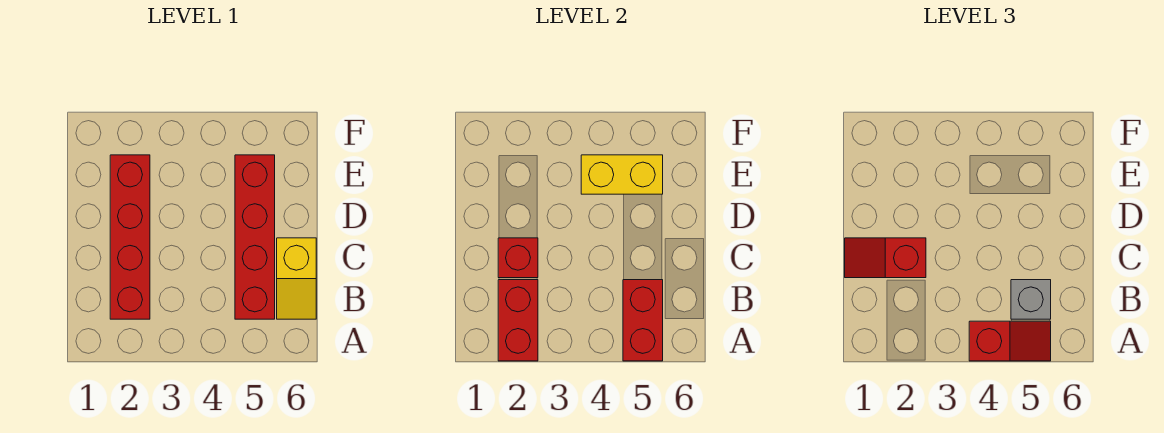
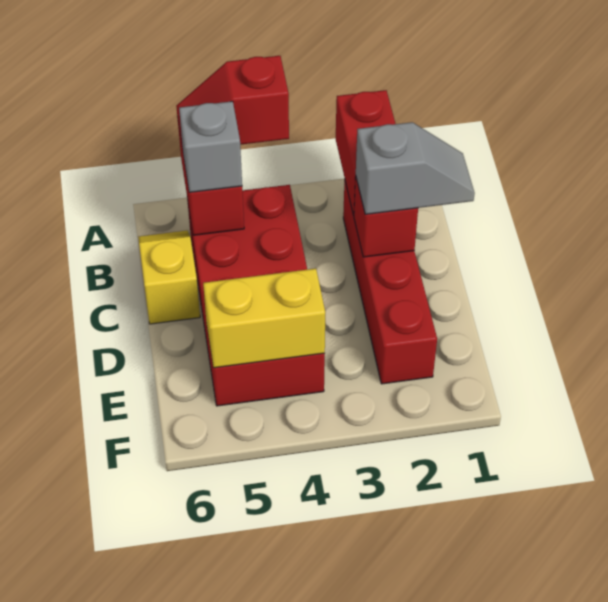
red brick B5:E5 level 1 -> red brick B4:E5 level 1
red slope C1:C2 level 3 top 2 -> grey slope C1:C2 level 3 top 2

